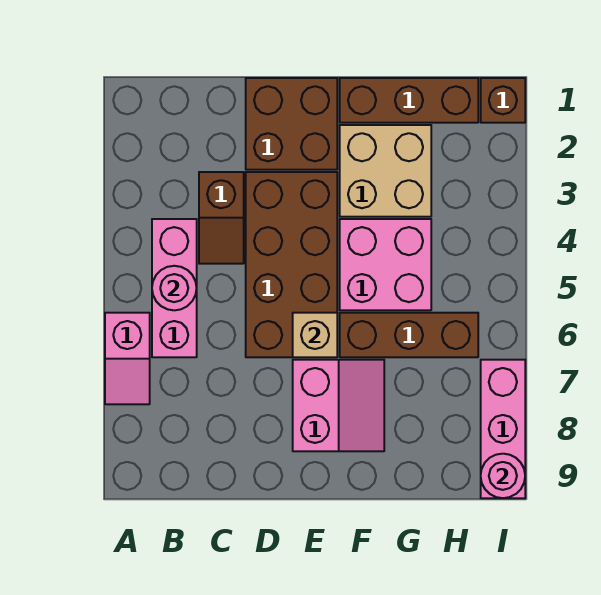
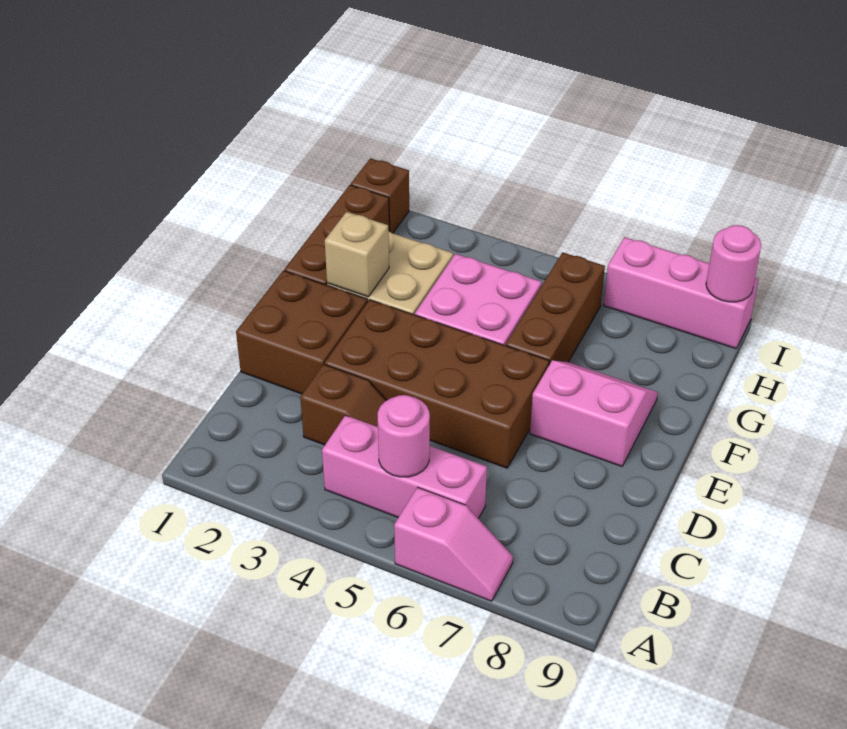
tan brick E6 level 2 -> tan brick F2 level 2

